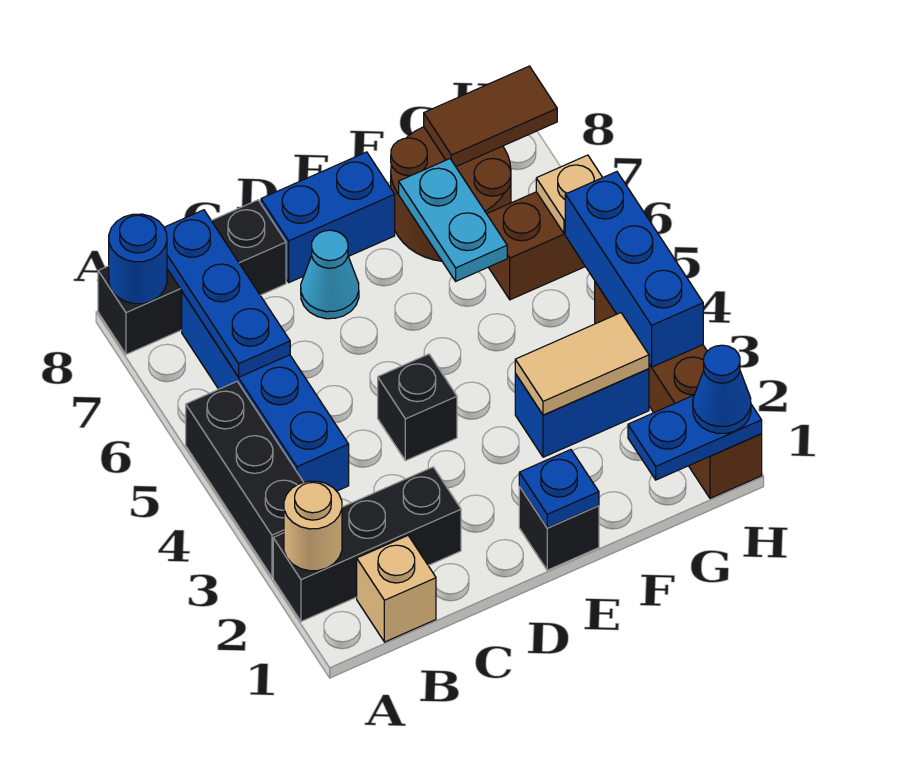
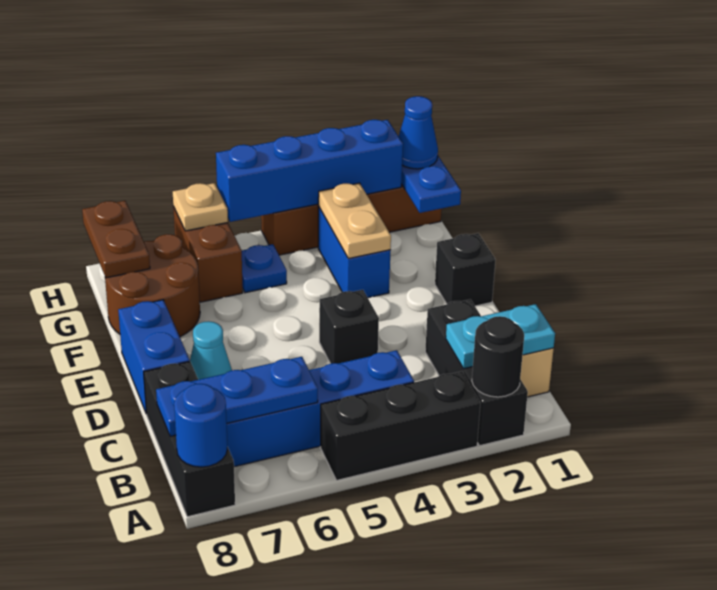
tan round brick A2 level 2 -> black round brick A2 level 2
blue plate E1 level 2 -> blue plate G5 level 1
tan tile F3:G3 level 2 -> tan plate F3:G3 level 2
cyan plate F6:F7 level 2 -> cyan plate B1:B2 level 2
brown tile G8:H8 level 2 -> brown plate G8:H8 level 2
blue brick H3:H5 level 2 -> blue brick H2:H5 level 2

